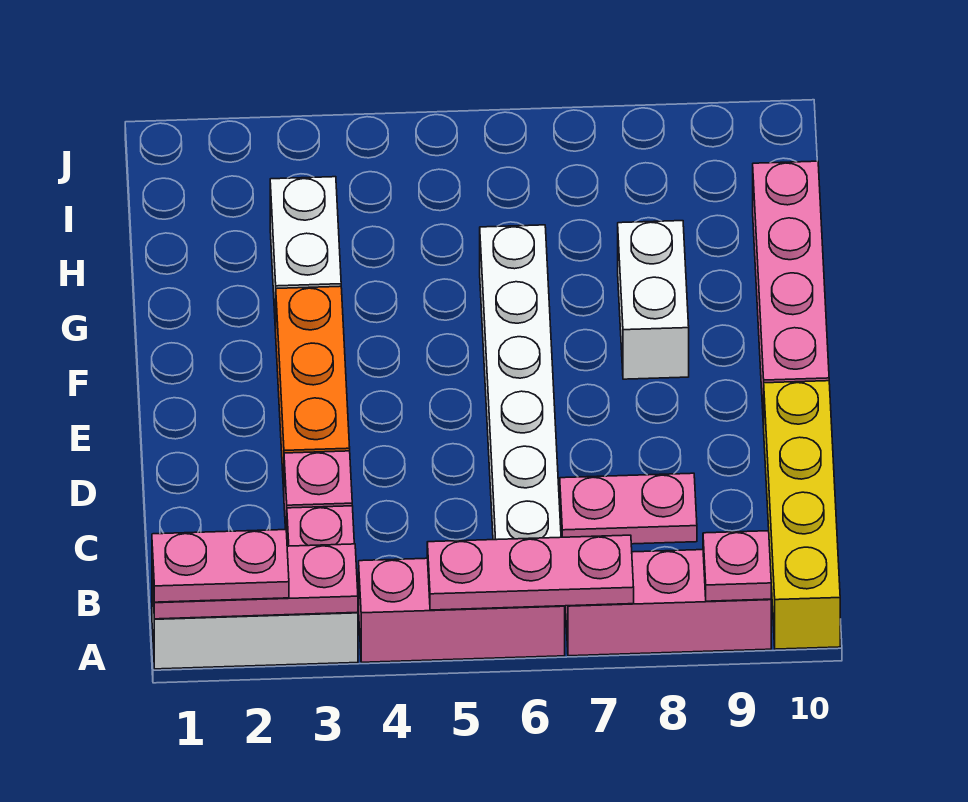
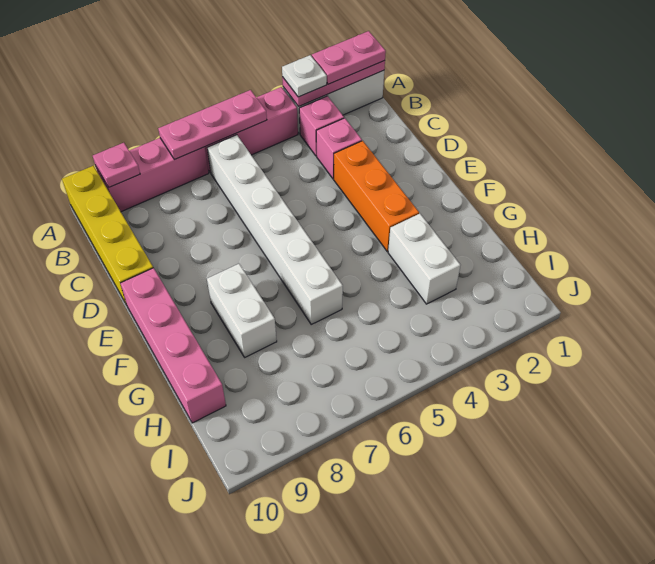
none -> white plate A3 level 3
pink plate C7:C8 level 1 -> none

